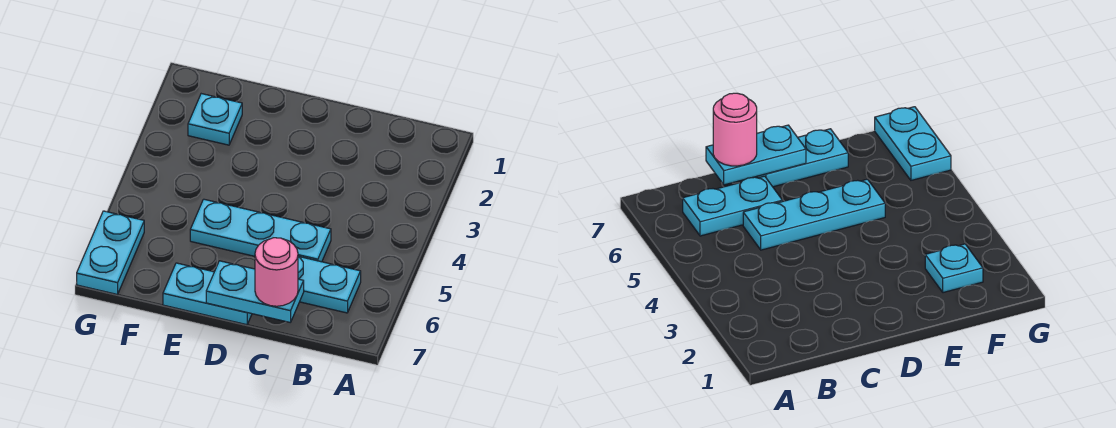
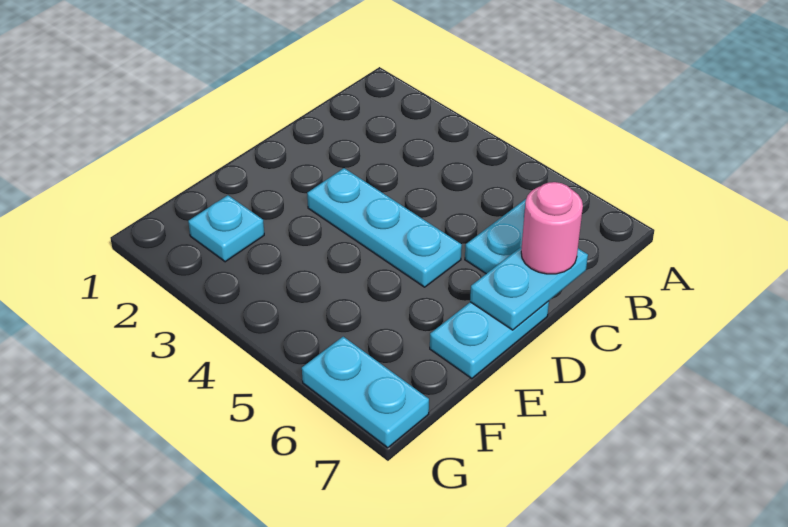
cyan plate C5:E5 level 1 -> cyan plate D3:D5 level 1

